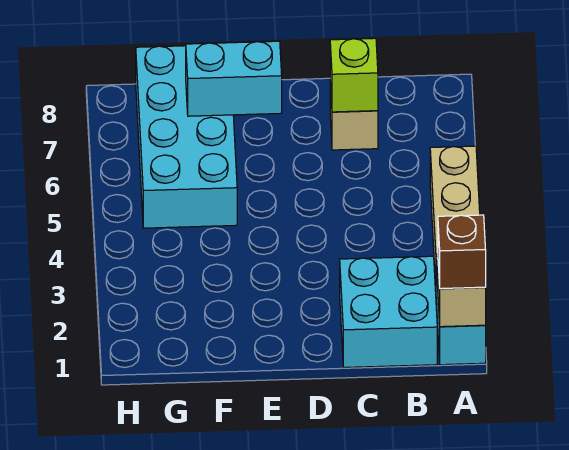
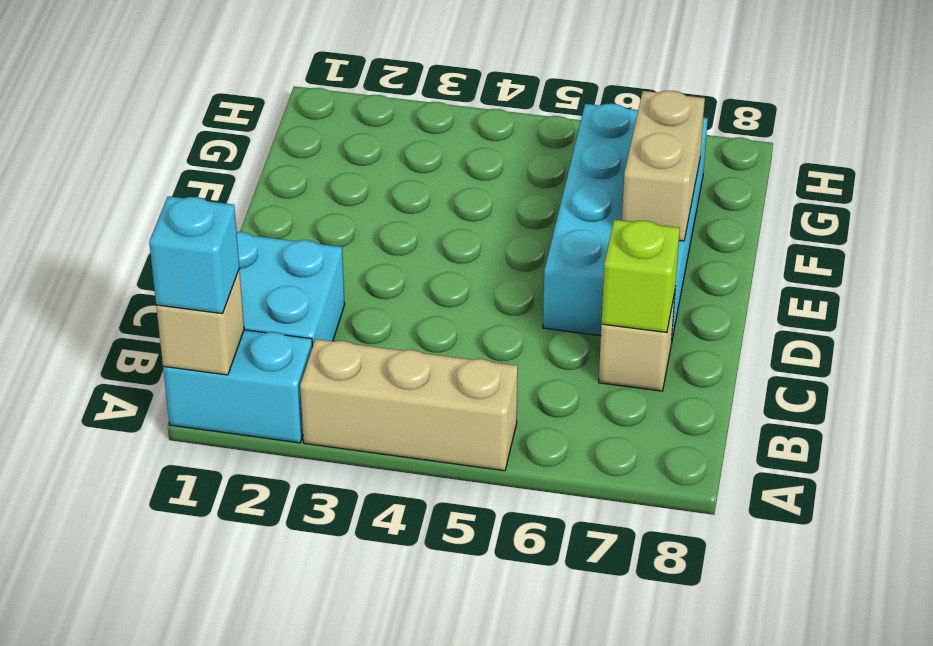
brown brick A1 level 3 -> cyan brick A1 level 3
cyan brick E7:F7 level 2 -> tan brick E7:F7 level 2
cyan brick F5:G8 level 1 -> cyan brick D6:G7 level 1

